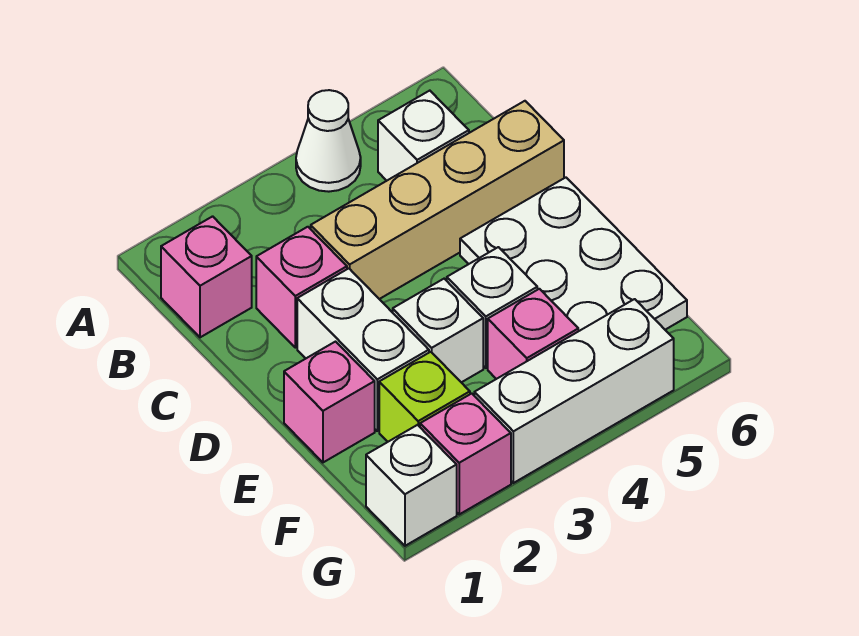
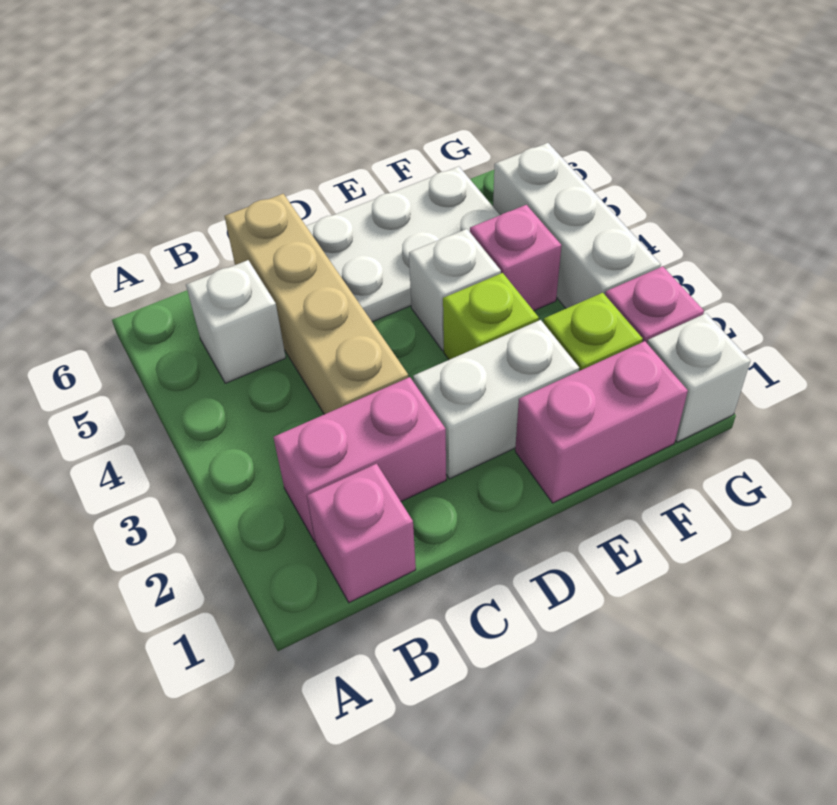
white cone A4 level 1 -> none
pink brick C2 level 1 -> pink brick B2:C2 level 1
pink brick E1 level 1 -> pink brick E1:F1 level 1
white brick E3 level 1 -> lime brick E3 level 1

